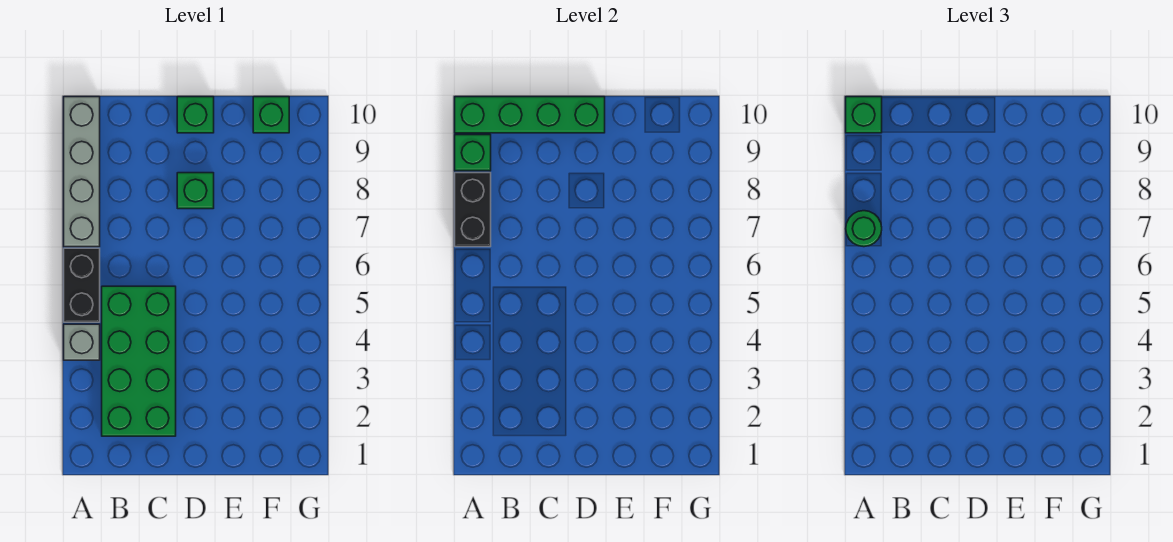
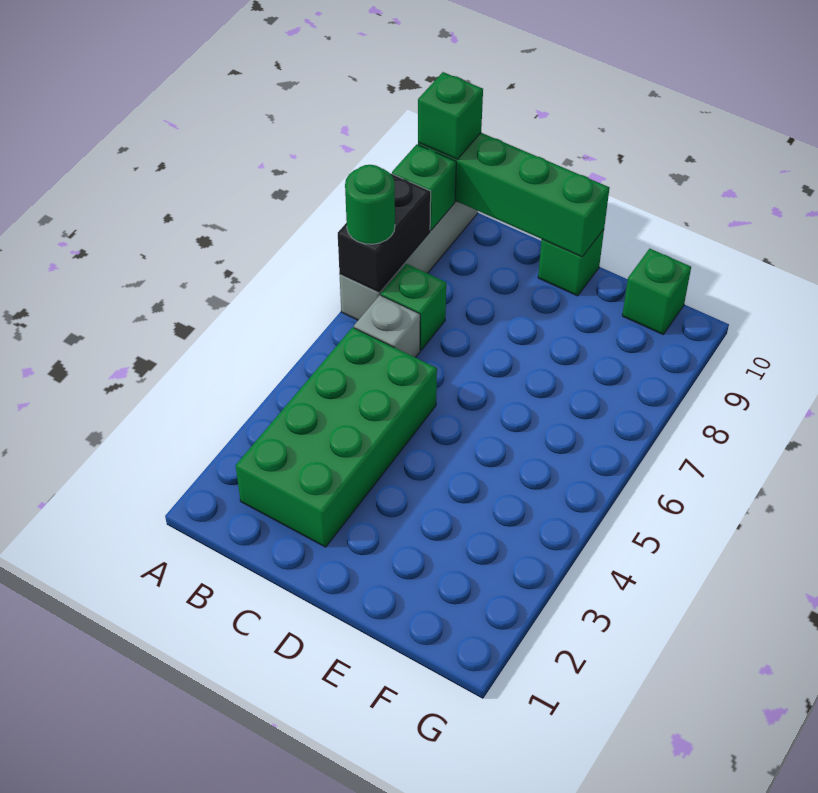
grey brick A4 level 1 -> grey brick B6 level 1
black brick A5:A6 level 1 -> none
green brick D8 level 1 -> green brick B7 level 1

